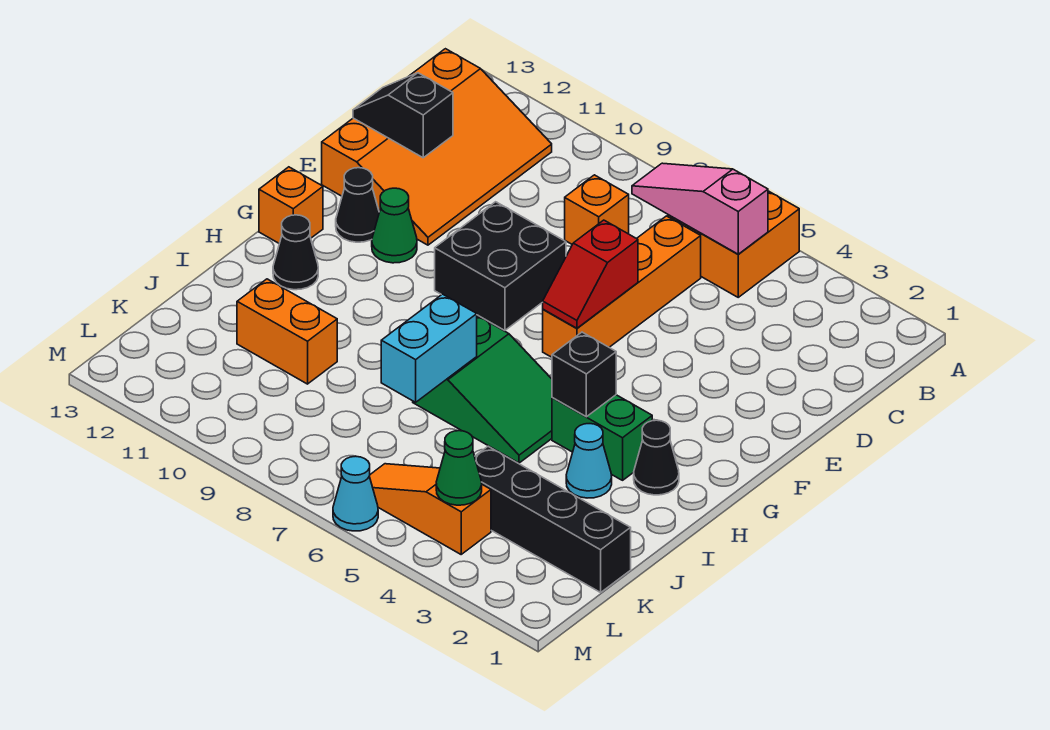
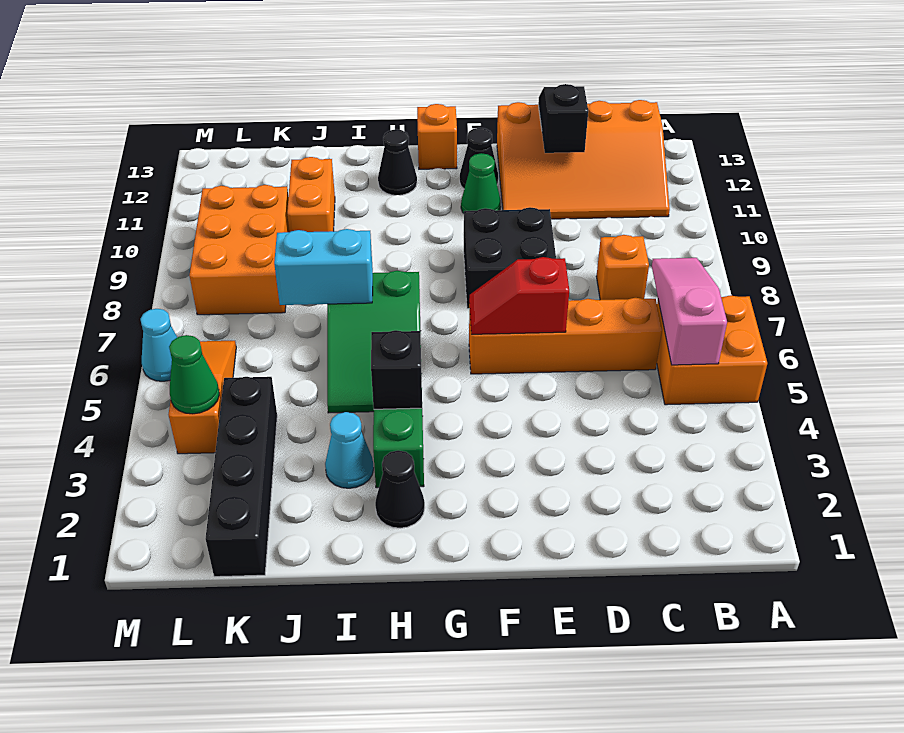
none -> orange brick K8:L10 level 1

